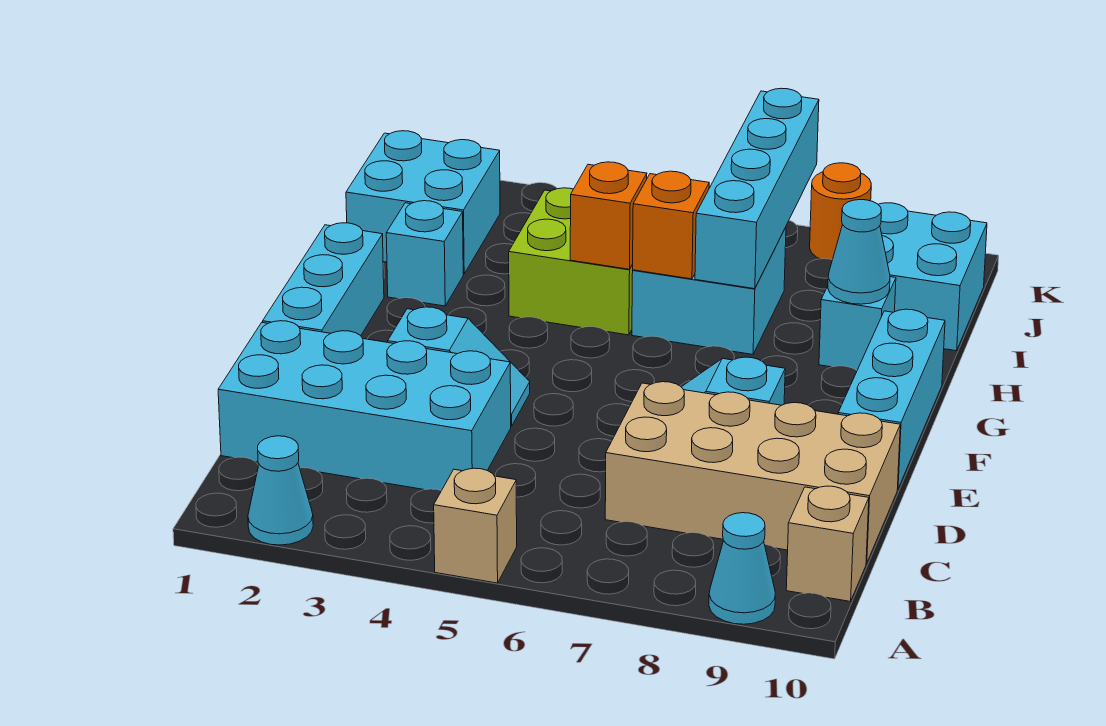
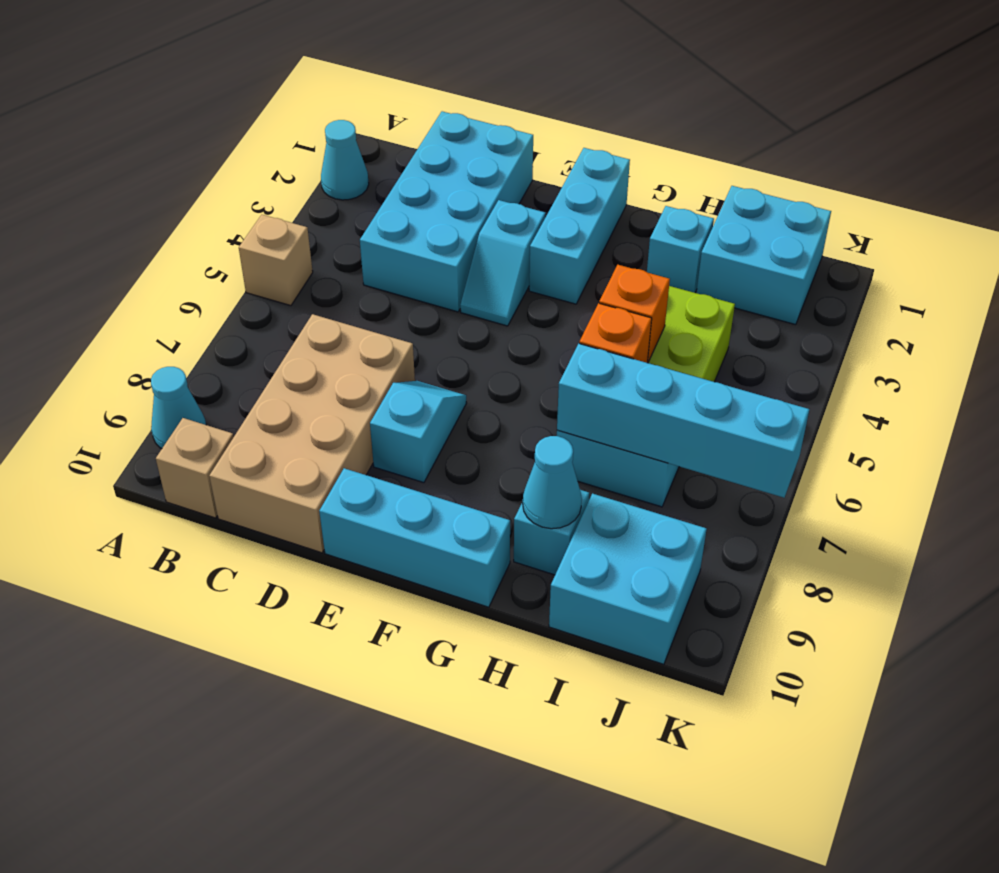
cyan brick E1:G1 level 1 -> cyan brick F1:F3 level 1
orange round brick K8 level 1 -> none

